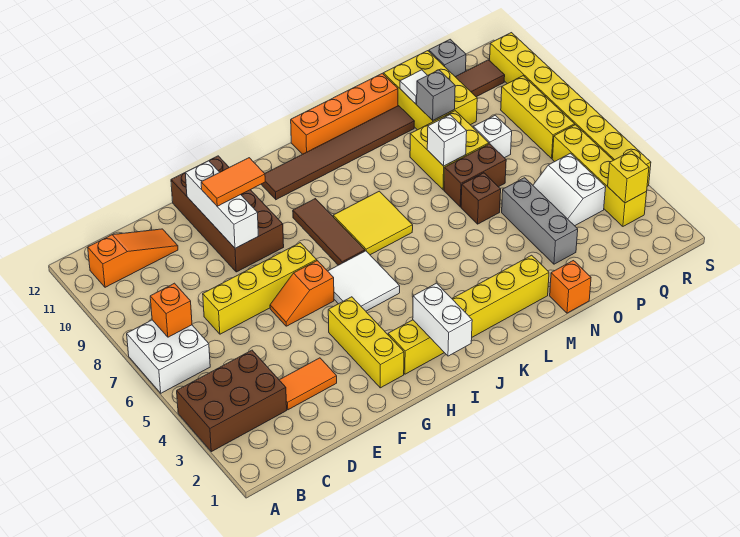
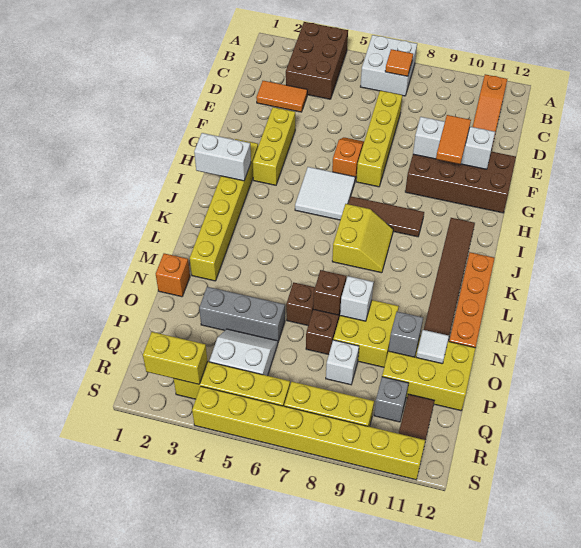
orange brick B7 level 2 -> orange tile B7 level 2
orange tile D3:E3 level 1 -> orange tile D2:D3 level 1
yellow brick G2:G4 level 1 -> yellow brick F3:H3 level 1
yellow tile J7:K8 level 1 -> yellow slope J7:K8 level 1 top 7
none -> brown brick N7 level 2
grey brick Q12 level 1 -> grey brick Q10 level 1
yellow brick R3 level 2 -> yellow brick R2:R3 level 2

